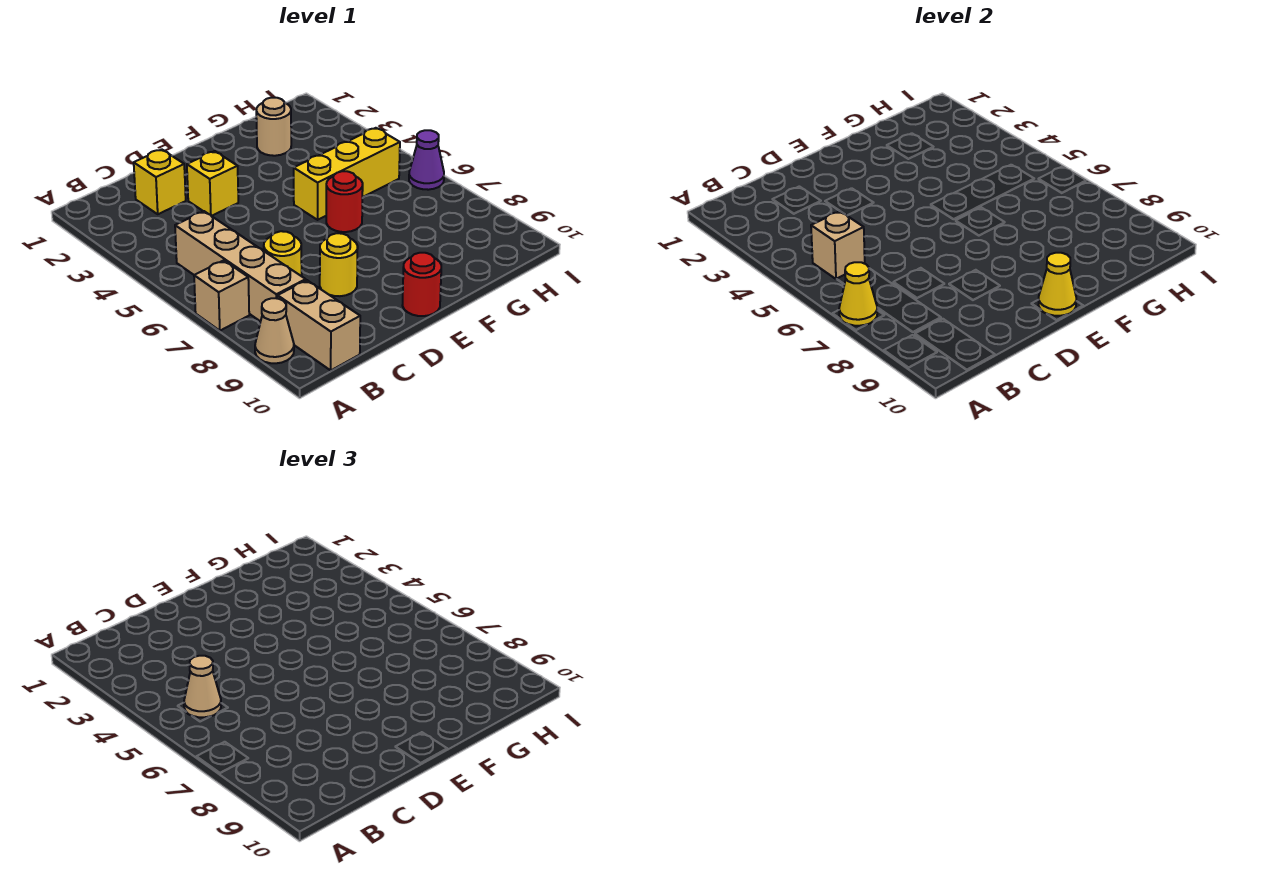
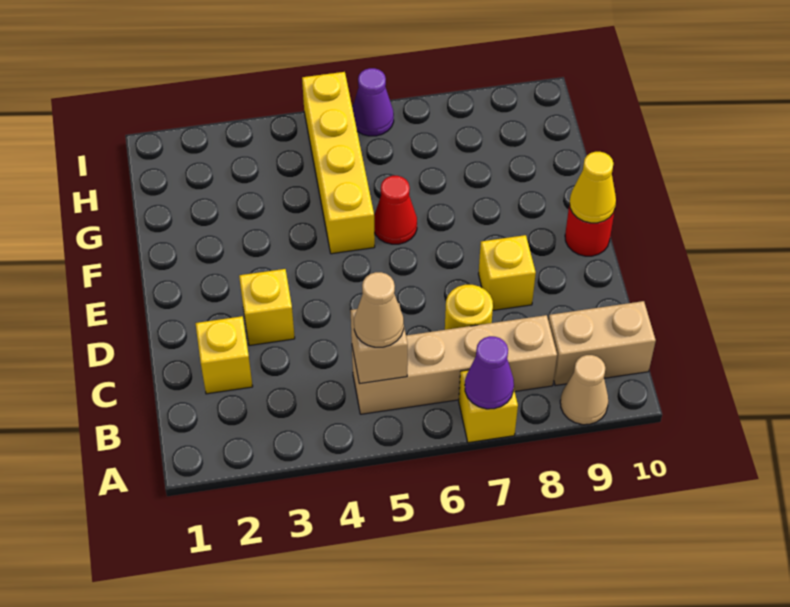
tan brick A7 level 1 -> yellow brick A7 level 1
yellow cone A7 level 2 -> purple cone A7 level 2
yellow round brick D8 level 1 -> yellow brick D8 level 1
yellow brick F5:H5 level 1 -> yellow brick F5:I5 level 1
red round brick F6 level 1 -> red cone F6 level 1
tan round brick G2 level 1 -> none

